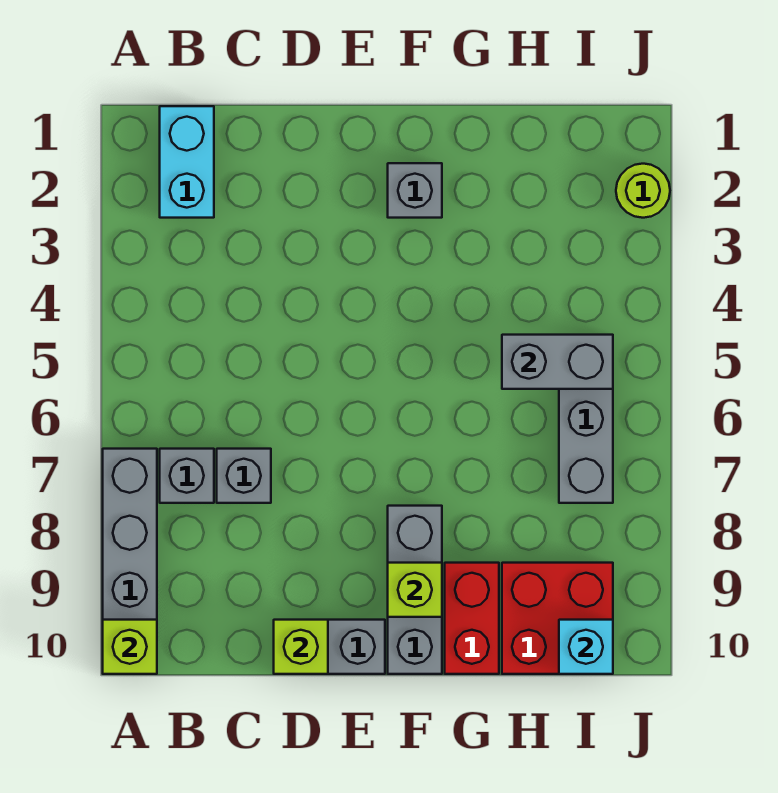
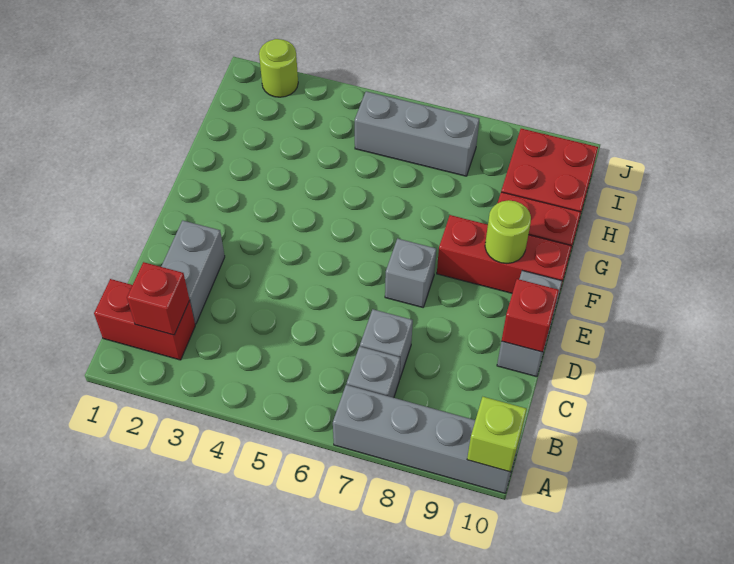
cyan brick B1:B2 level 1 -> red brick B1:B2 level 1
none -> red brick B2 level 2
lime brick D10 level 2 -> red brick D10 level 2
grey brick F2 level 1 -> grey brick E7 level 1
grey brick F8:F10 level 1 -> red brick F8:F10 level 1
lime brick F9 level 2 -> lime round brick F9 level 2
grey brick H5:I5 level 2 -> grey brick C2:D2 level 1
cyan brick I10 level 2 -> none

